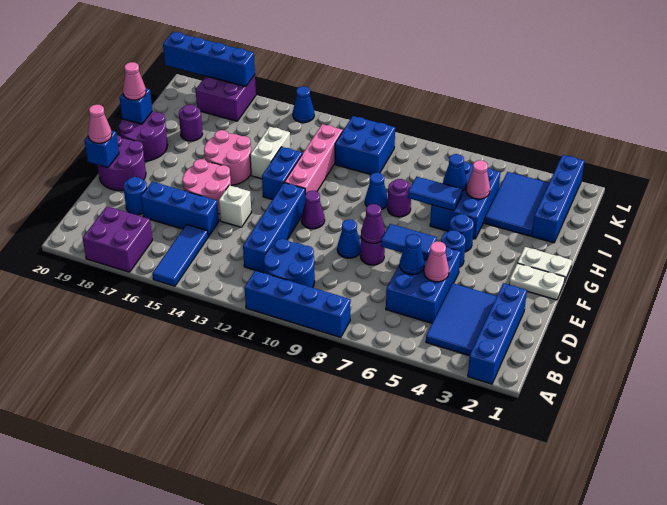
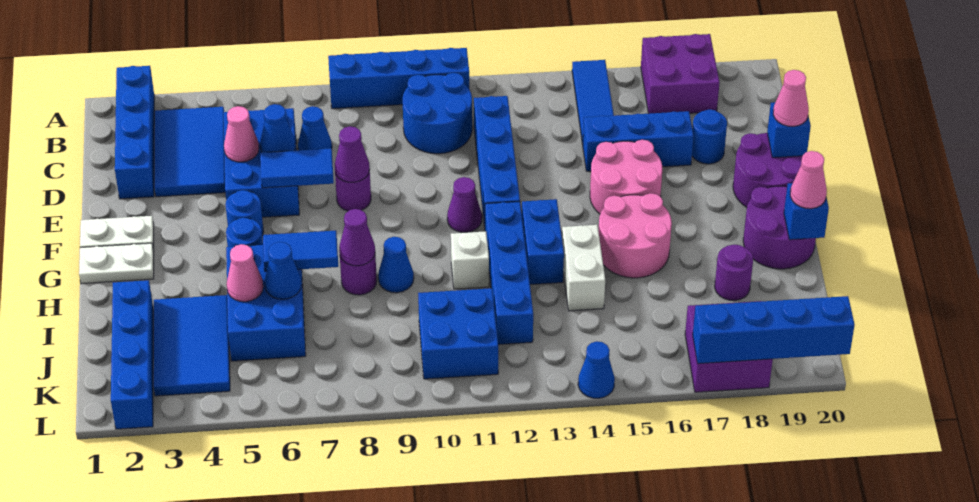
blue cone E9 level 1 -> blue cone C7 level 1
white brick E14 level 1 -> white brick H11 level 1
pink brick G12:J12 level 1 -> blue brick G12:J12 level 1
none -> purple cone H8 level 2

